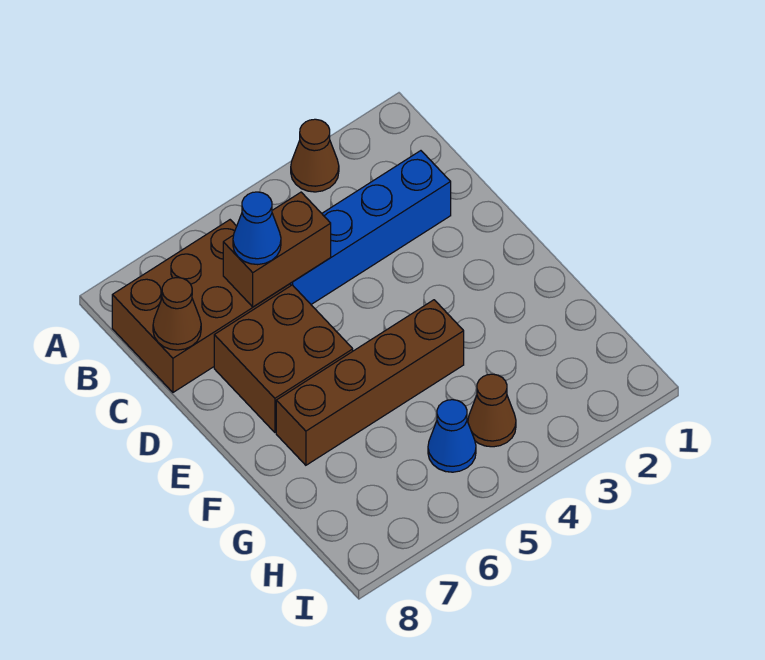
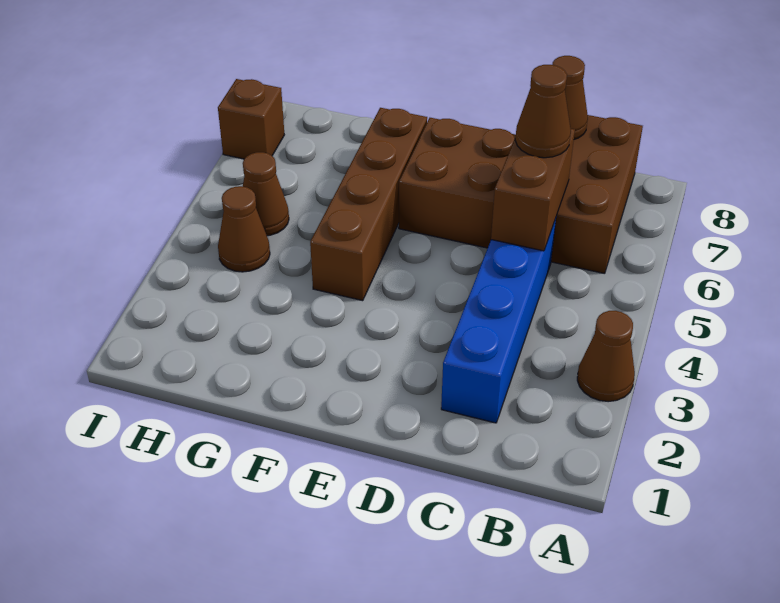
blue cone C6 level 3 -> brown cone C6 level 3
blue cone H5 level 1 -> brown cone H5 level 1
none -> brown brick I7 level 1

